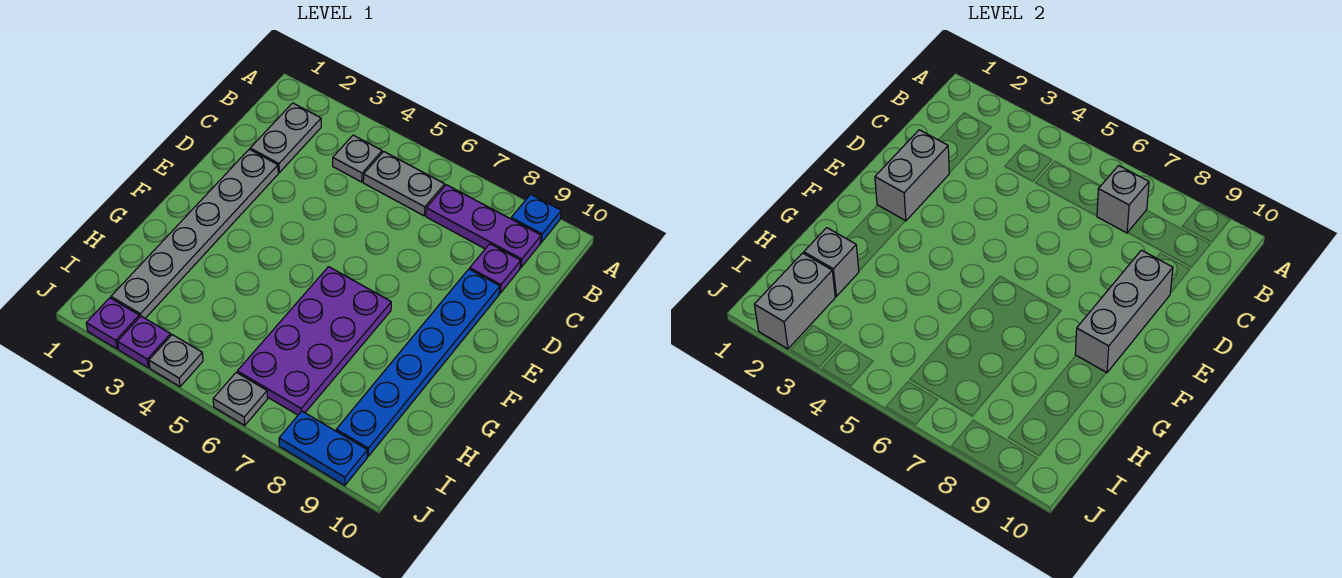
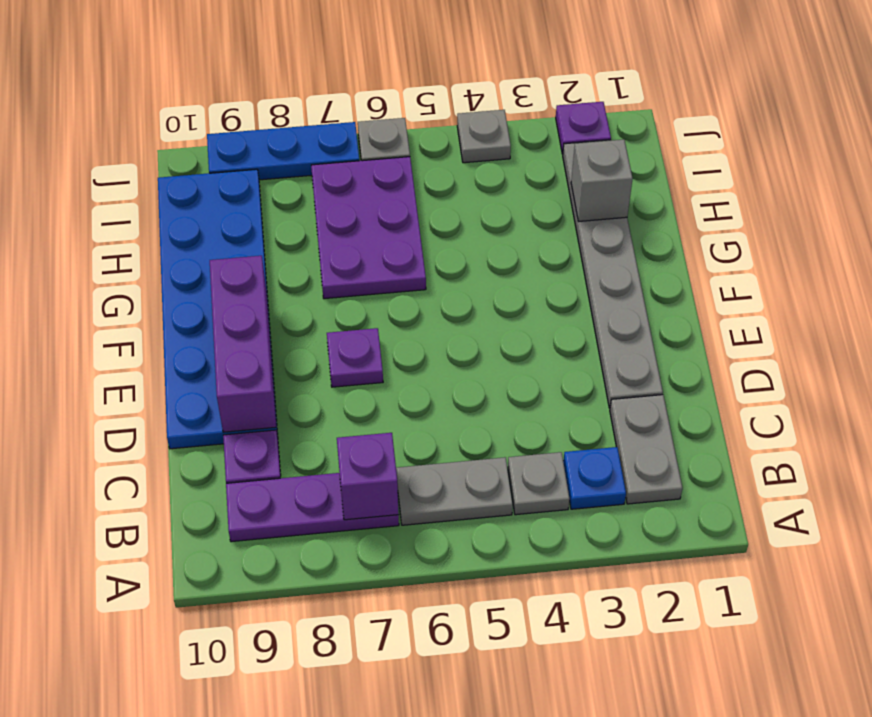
blue plate A9 level 1 -> blue plate B3 level 1
grey brick B7 level 2 -> purple brick B7 level 2
grey brick D2:E2 level 2 -> none
blue plate D9:I9 level 1 -> blue plate D9:I10 level 1
grey brick D9:F9 level 2 -> purple brick D9:F9 level 2
purple plate F6:I7 level 1 -> purple plate G6:I7 level 1
grey brick I2:J2 level 2 -> none
purple plate J3 level 1 -> purple plate E7 level 1
blue plate J8:J9 level 1 -> blue plate J7:J9 level 1

